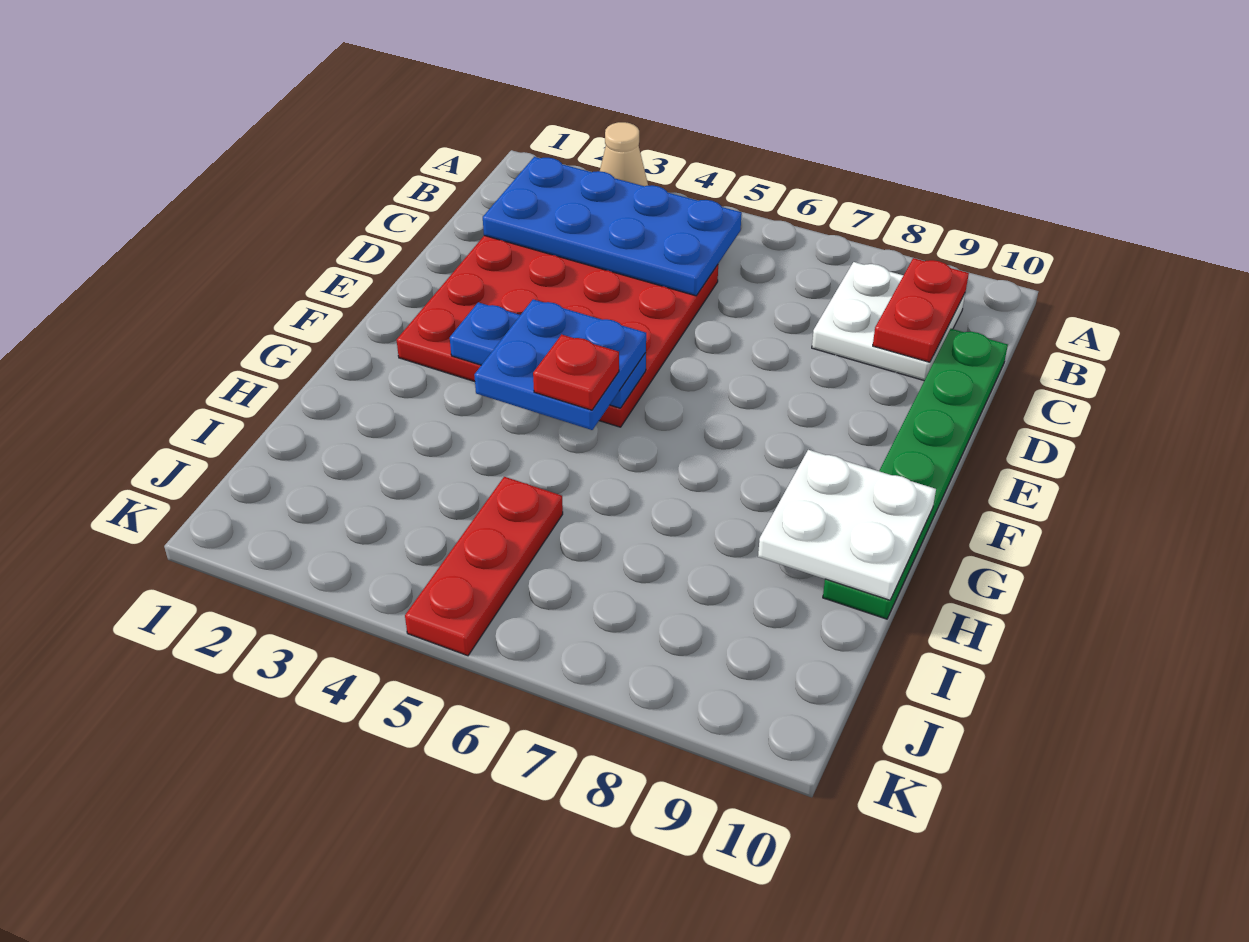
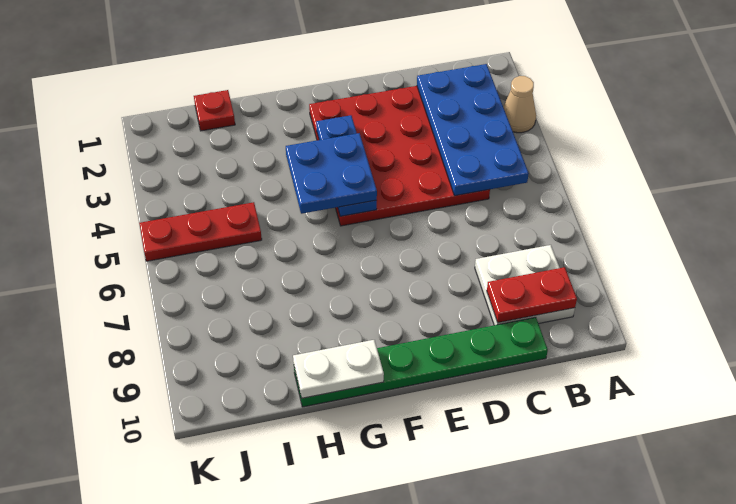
red plate G5 level 4 -> red plate I1 level 1
white plate G9:H10 level 2 -> white plate G10:H10 level 2

